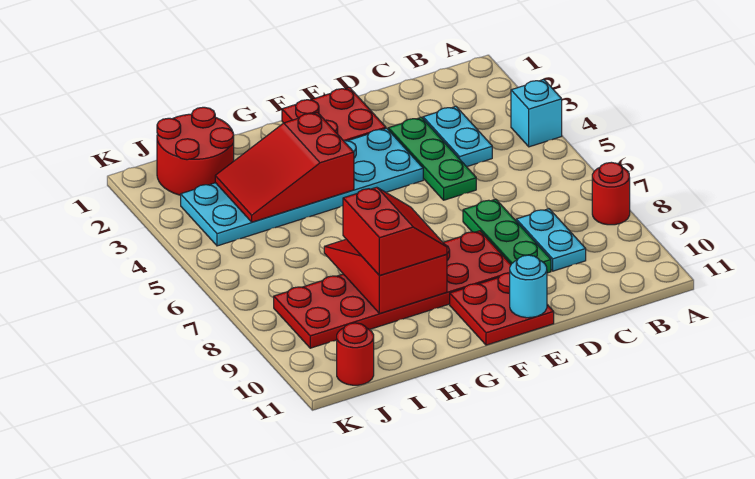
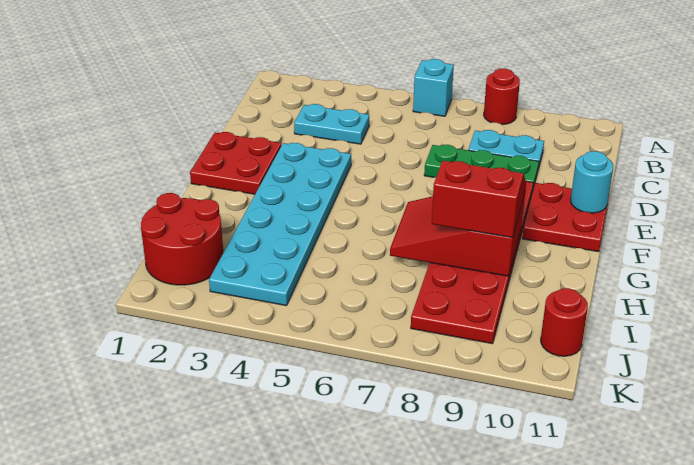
cyan brick A4 level 1 -> cyan brick A6 level 1
green plate D3:D5 level 1 -> none
red slope G3:I4 level 2 top G -> none

